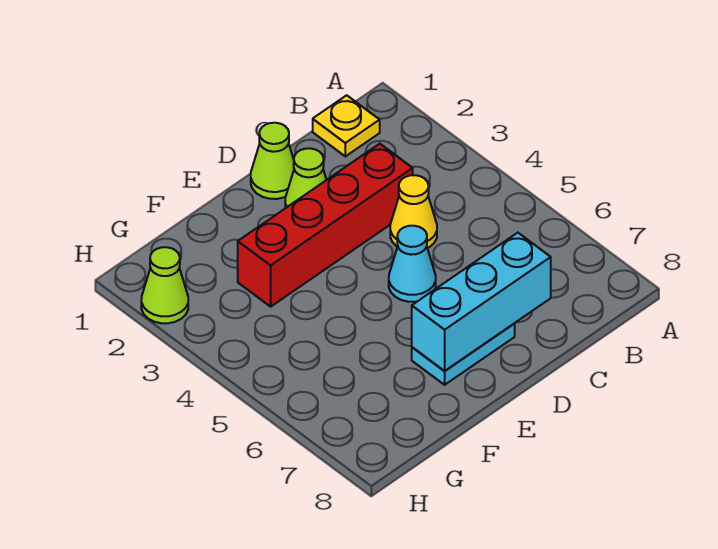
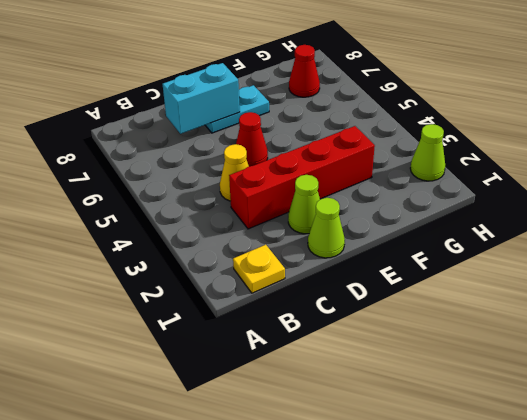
cyan brick C7:E7 level 2 -> cyan brick C7:D7 level 2
cyan cone D5 level 1 -> red cone D5 level 1
none -> red cone G7 level 1

